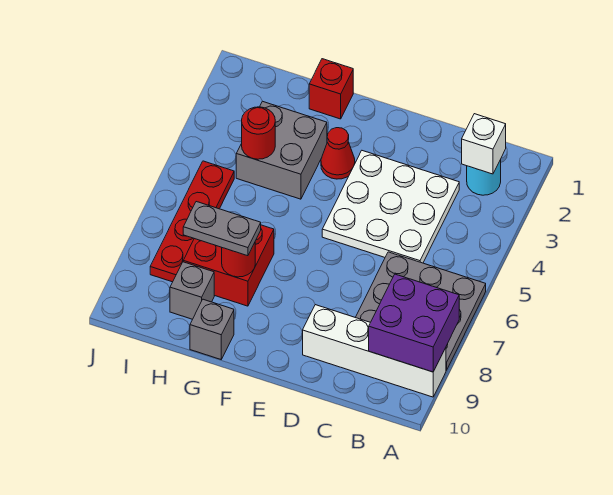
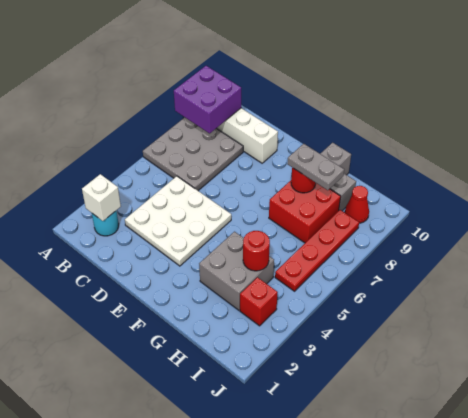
red cone F3 level 1 -> red cone I9 level 1
red brick G1 level 1 -> red brick I3 level 1

